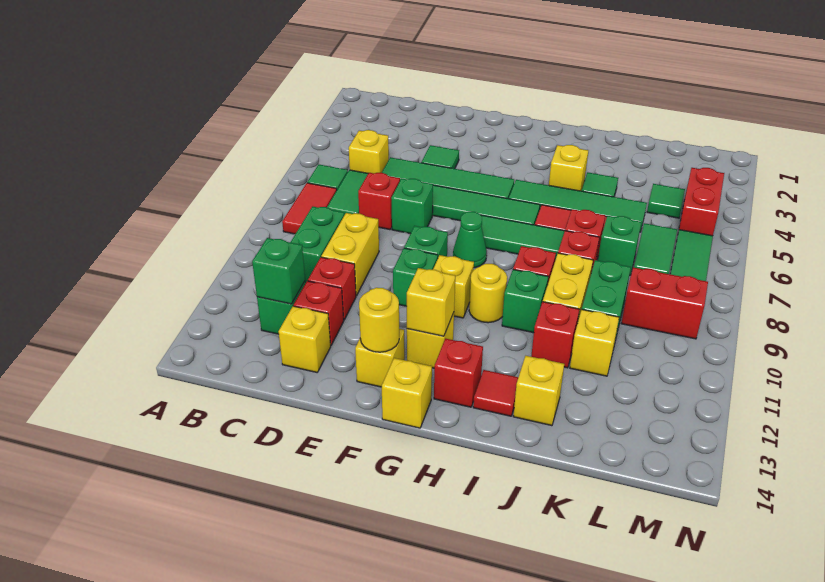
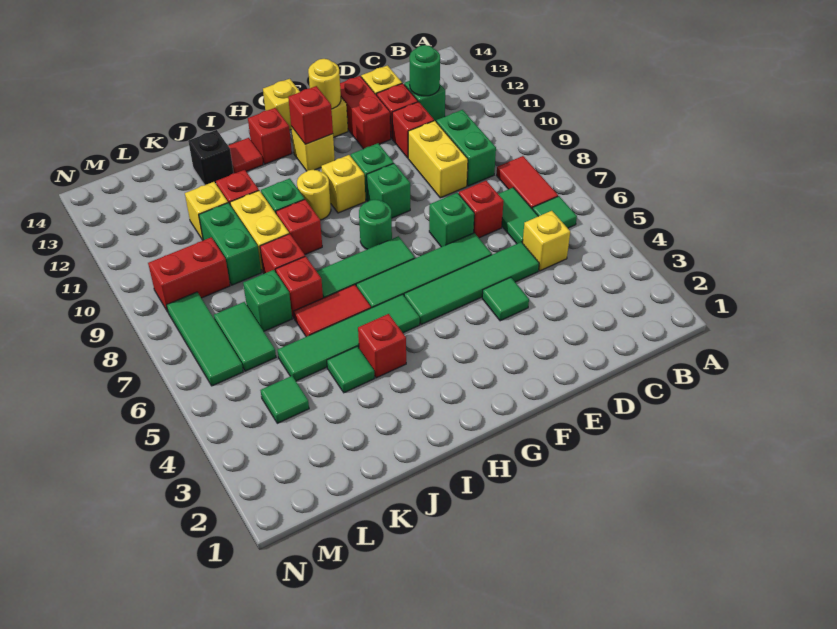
green brick C12 level 2 -> green round brick C12 level 2
green cone G8 level 1 -> green round brick G8 level 1
yellow brick G12 level 2 -> red brick G12 level 2
yellow brick I4 level 1 -> red brick I4 level 1
yellow brick J13 level 1 -> black brick J13 level 1
red brick M4:M5 level 1 -> red brick E12:E13 level 1

